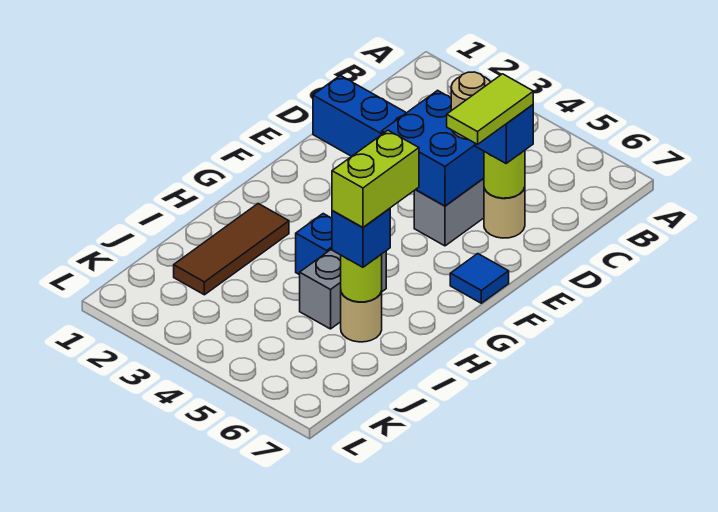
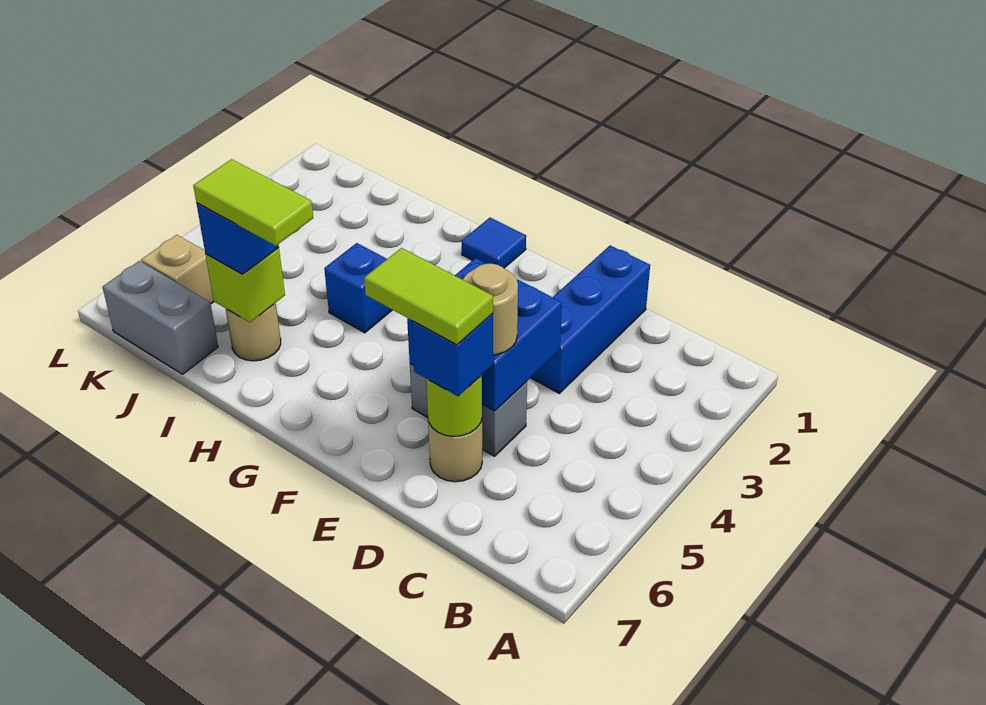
blue tile F7 level 1 -> blue tile G1 level 1
brown tile H2:J2 level 1 -> none
grey brick H5:I5 level 1 -> grey brick J7:K7 level 1
lime brick H6:I6 level 4 -> lime tile H6:I6 level 4
lime round brick I6 level 2 -> lime brick I6 level 2
none -> tan brick K6 level 1

